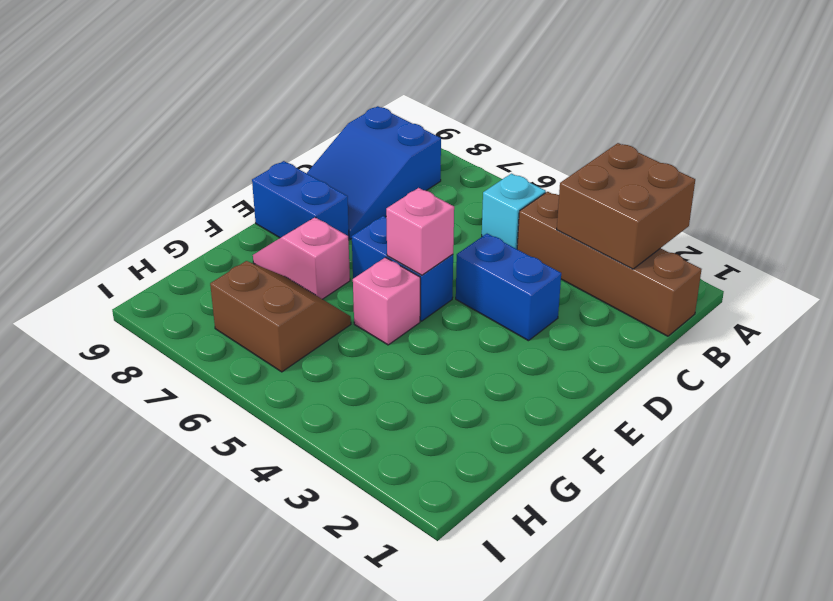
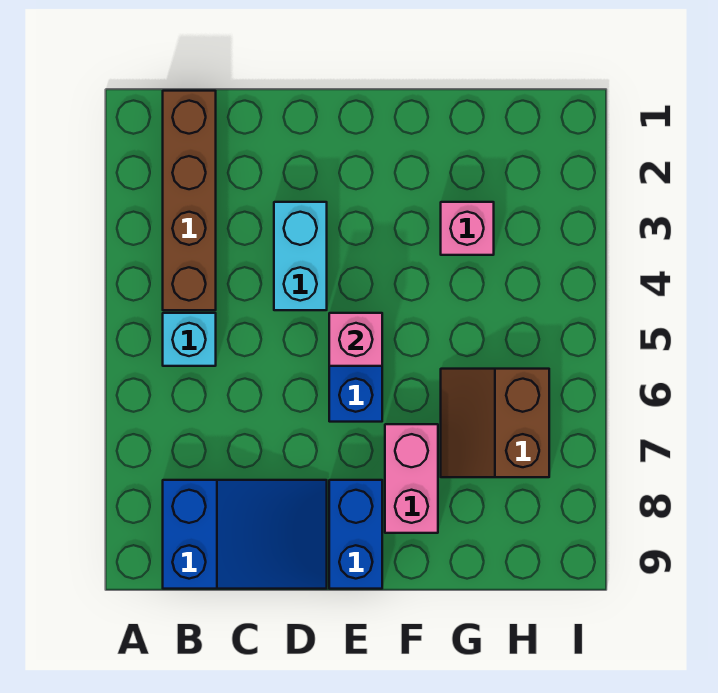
brown brick A2:B3 level 2 -> none
blue brick D3:D4 level 1 -> cyan brick D3:D4 level 1
pink brick F5 level 1 -> pink brick G3 level 1
pink slope F7:F8 level 1 top 7 -> pink brick F7:F8 level 1

